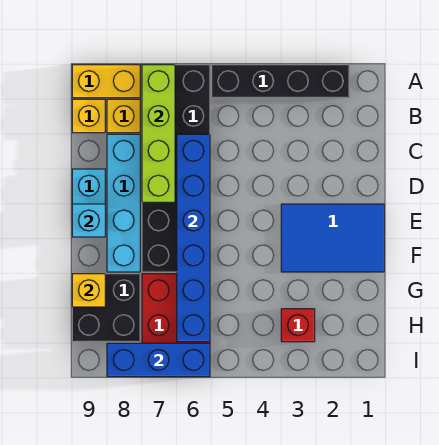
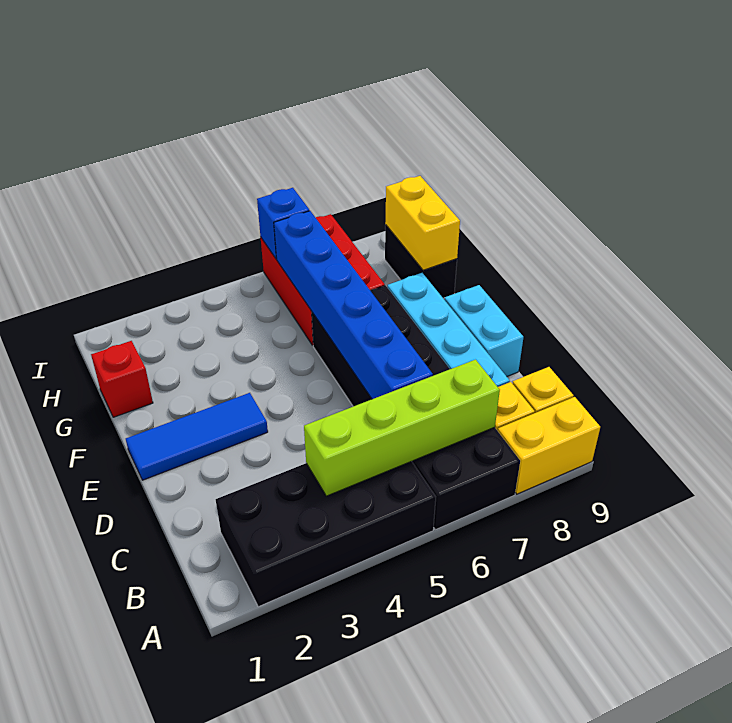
black brick A2:A5 level 1 -> black brick A2:B5 level 1
lime brick A7:D7 level 2 -> lime brick B4:B7 level 2
blue tile E1:F3 level 1 -> blue tile E1:E3 level 1
cyan brick E9 level 2 -> none
black brick G8:H9 level 1 -> black brick G9:H9 level 1
yellow brick G9 level 2 -> yellow brick G9:H9 level 2
red brick H3 level 1 -> red brick G1 level 1
blue brick I6:I8 level 2 -> blue brick I6 level 2

